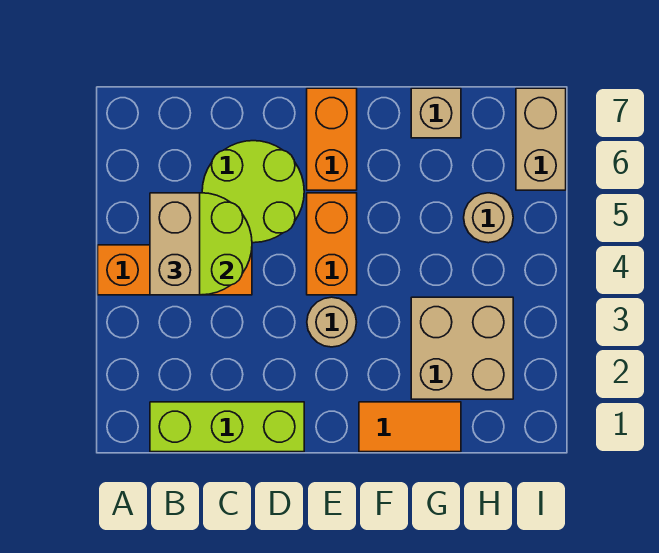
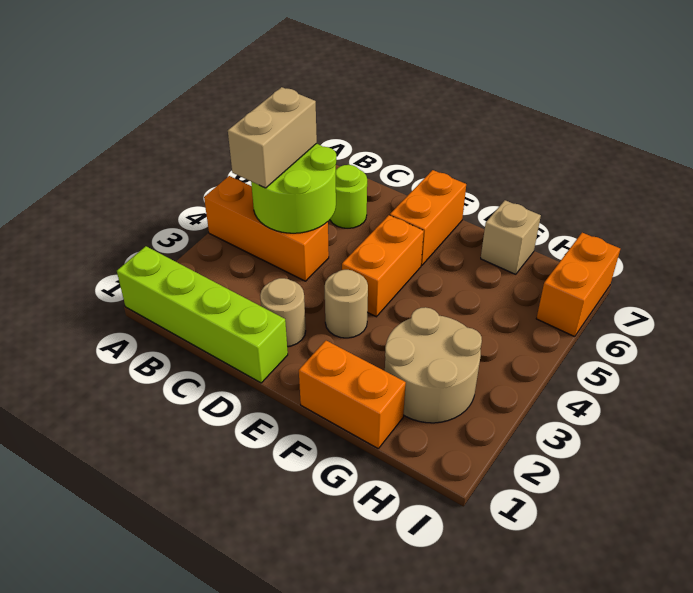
lime brick B1:D1 level 1 -> lime brick A1:D1 level 1
lime round brick C5:D6 level 1 -> lime round brick C6 level 1
orange tile F1:G1 level 1 -> orange brick F1:G1 level 1
tan brick G2:H3 level 1 -> tan round brick G2:H3 level 1
tan round brick H5 level 1 -> tan round brick D2 level 1
tan brick I6:I7 level 1 -> orange brick I6:I7 level 1

